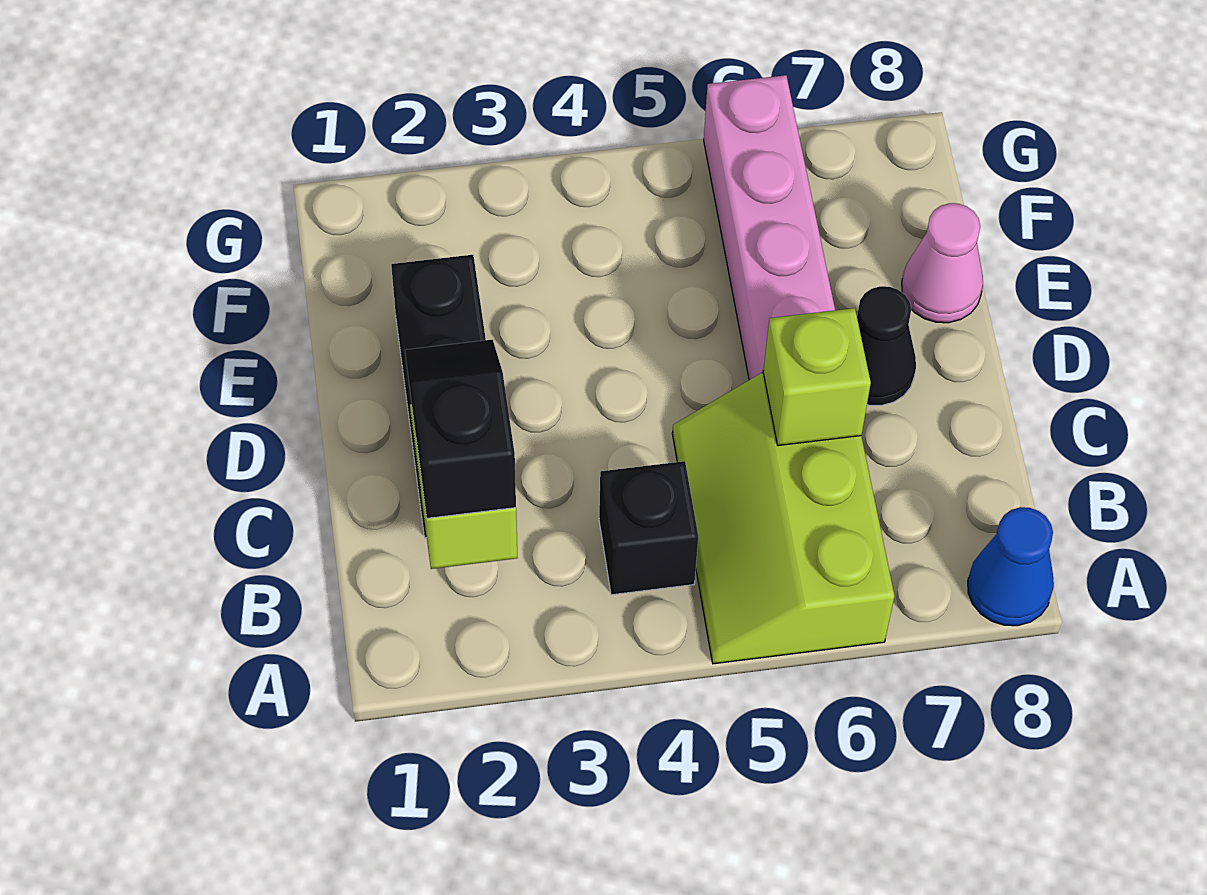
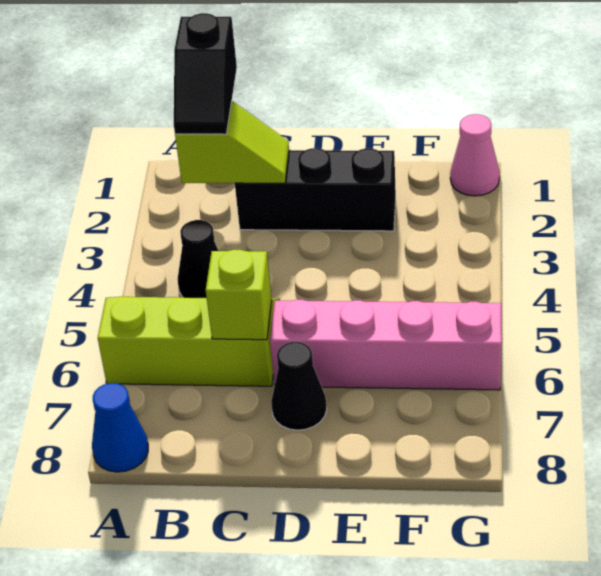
black slope B2:C2 level 3 top B -> black slope B1:B2 level 3 top 1
black brick B4 level 1 -> black cone B4 level 1
pink cone E8 level 1 -> pink cone G1 level 1

